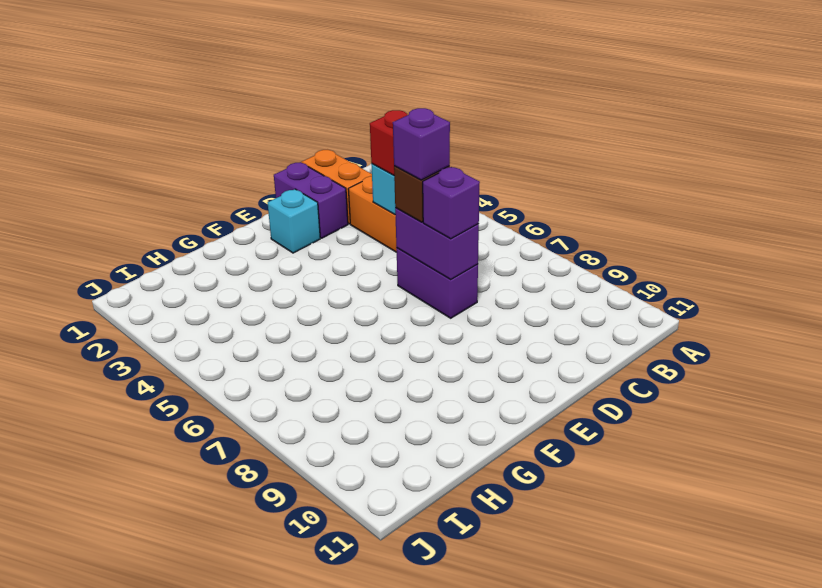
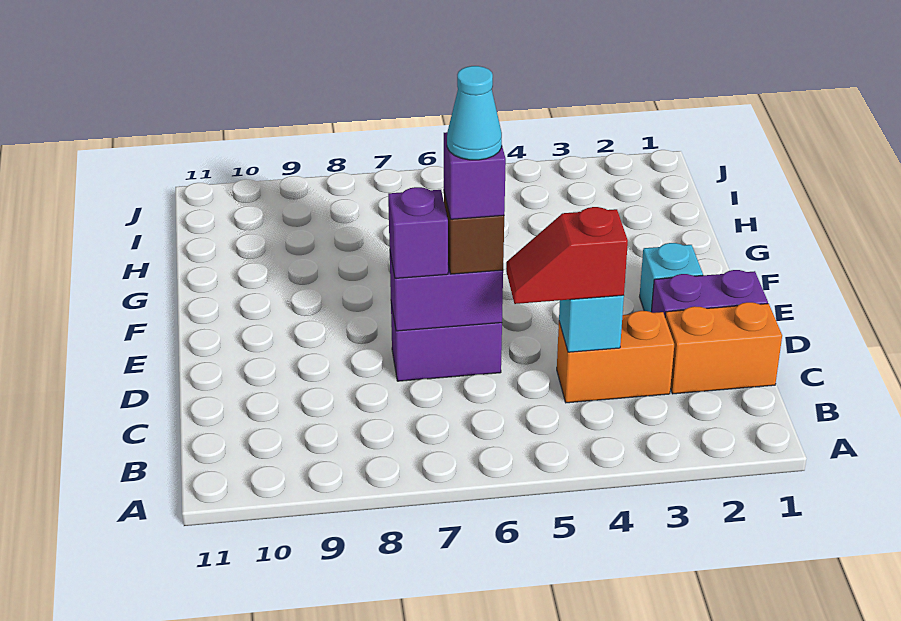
none -> cyan cone D6 level 5

